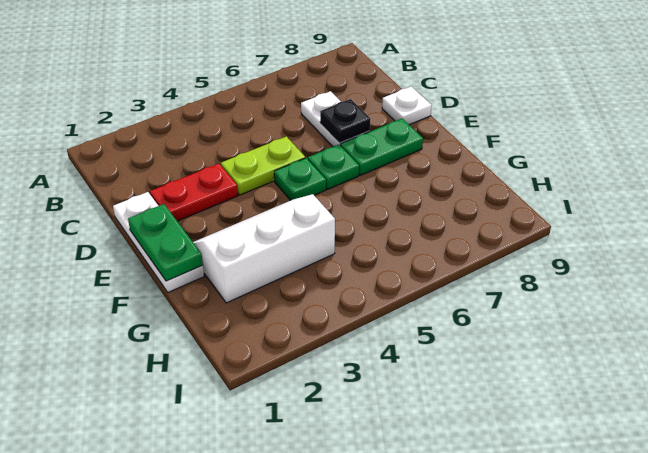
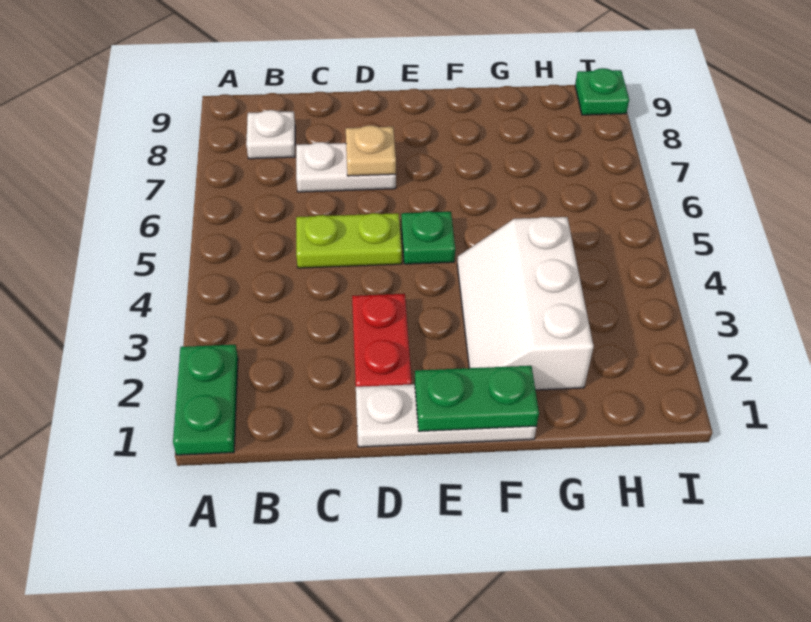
lime plate D4:D5 level 1 -> lime plate C5:D5 level 1
black plate D7 level 2 -> tan plate D7 level 2
white plate D9 level 1 -> white plate B8 level 1
green plate E6 level 1 -> green plate I9 level 1
green plate E7:E8 level 1 -> green plate A1:A2 level 1

